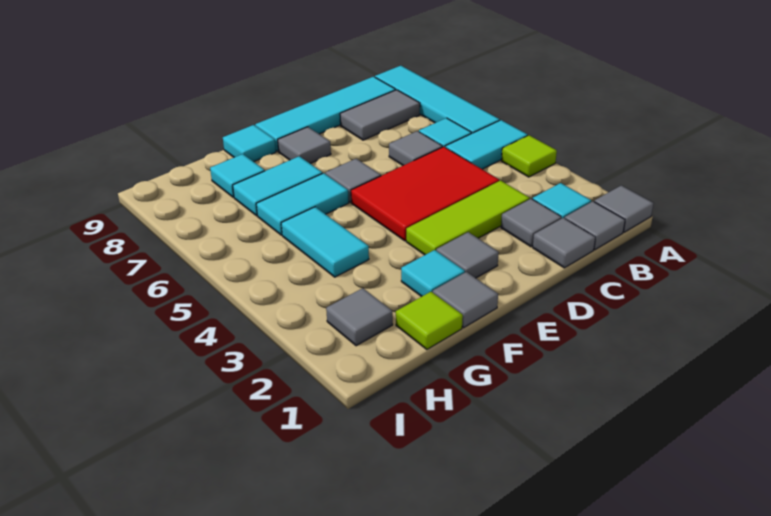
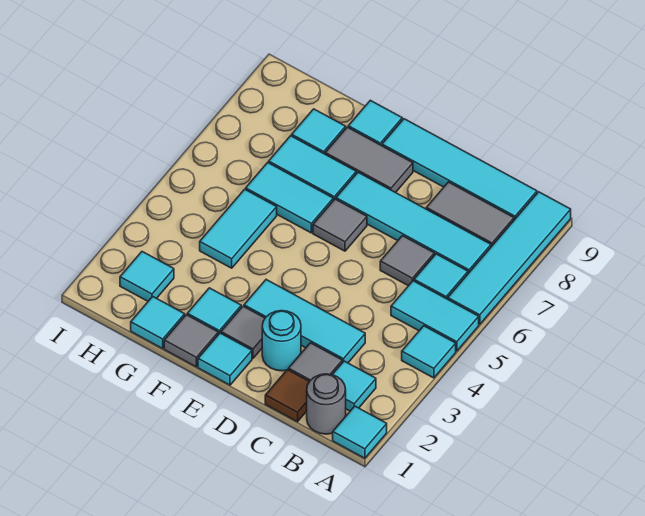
grey tile A1 level 1 -> cyan tile A1 level 1
lime tile A4 level 1 -> cyan tile A4 level 1
grey tile B1 level 1 -> grey round brick B1 level 1
none -> cyan tile B7:E7 level 1
grey tile C1 level 1 -> brown tile C1 level 1
lime tile C3:E3 level 1 -> cyan tile C3:E3 level 1
red tile C4:E5 level 1 -> none
none -> cyan round brick D2 level 1
none -> cyan tile E1 level 1
grey tile E8 level 1 -> grey tile E8:F8 level 1
lime tile G1 level 1 -> cyan tile G1 level 1
grey tile H2 level 1 -> cyan tile H2 level 1

